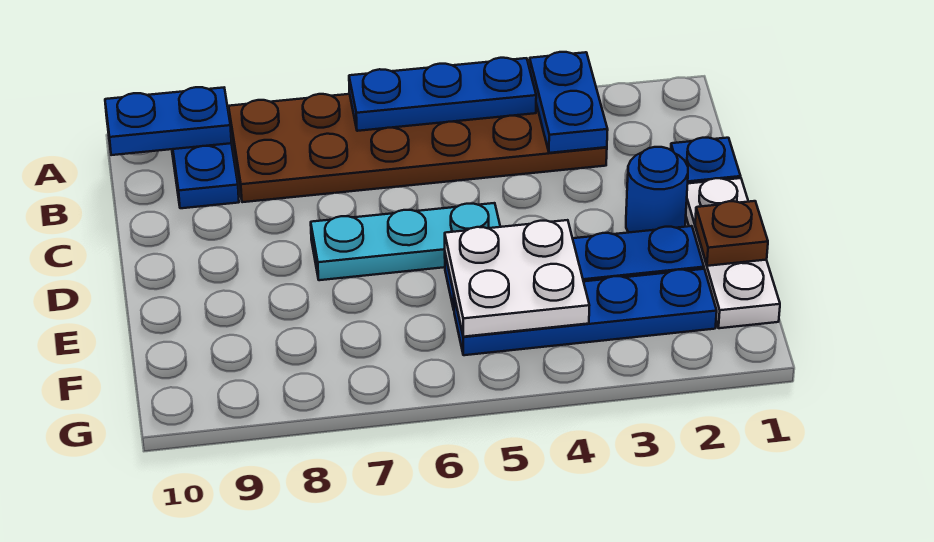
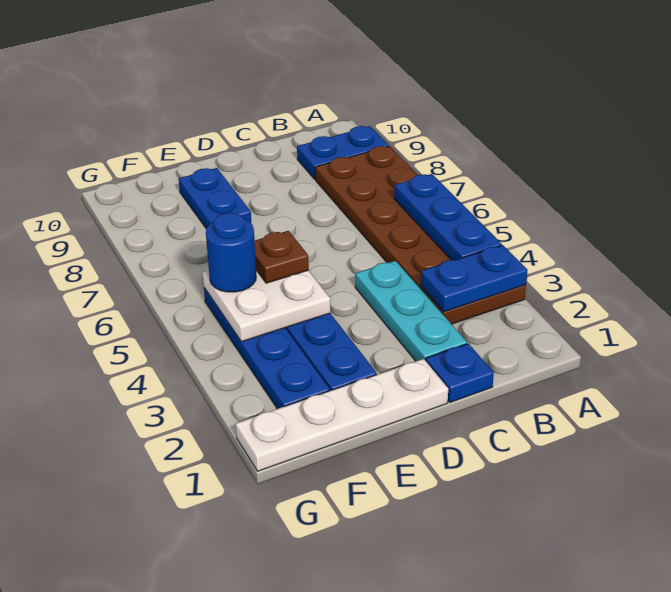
blue plate A9:A10 level 2 -> blue plate E8:E9 level 1
white plate D1:F1 level 1 -> white plate D1:G1 level 1
blue round brick D2 level 1 -> blue round brick F5 level 3
cyan plate D5:D7 level 1 -> cyan plate C2:C4 level 1
brown plate E1 level 2 -> brown plate E5 level 3

